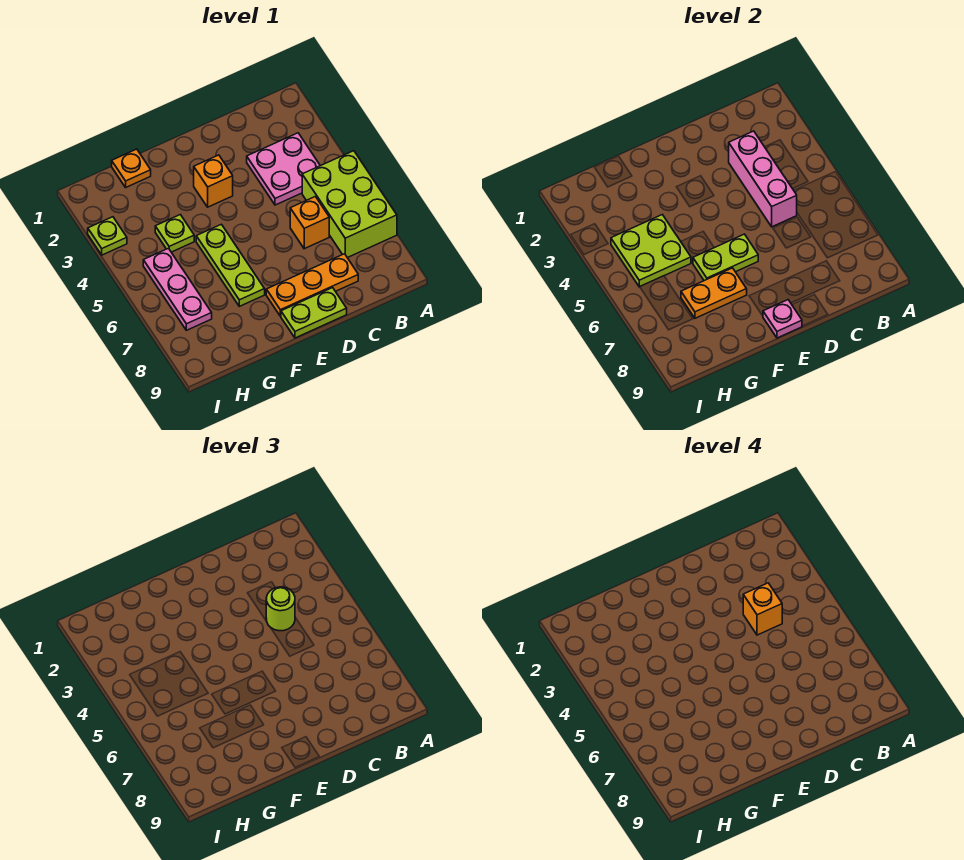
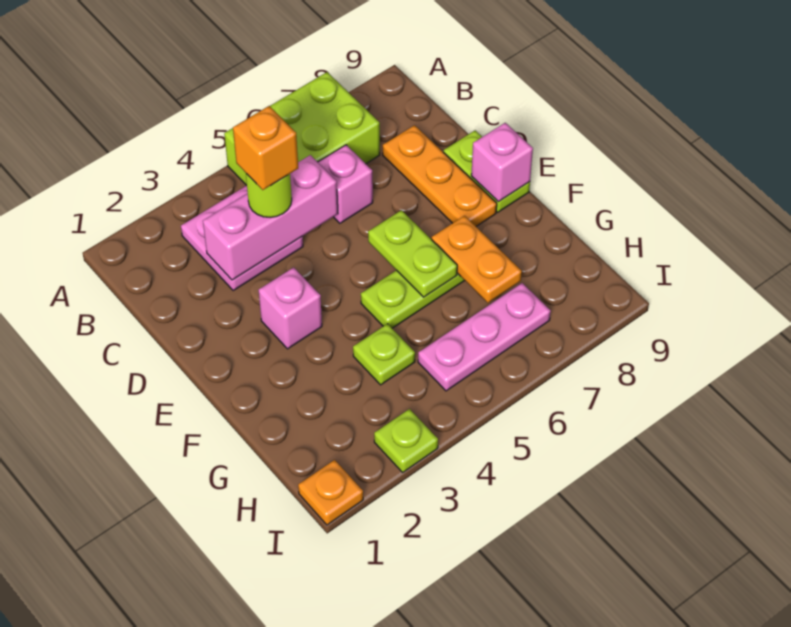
orange brick C6 level 1 -> pink brick C6 level 1
orange brick E3 level 1 -> pink brick E3 level 1
pink plate E9 level 2 -> pink brick E9 level 2
orange plate G1 level 1 -> orange plate I1 level 1
lime plate G4:H5 level 2 -> none

